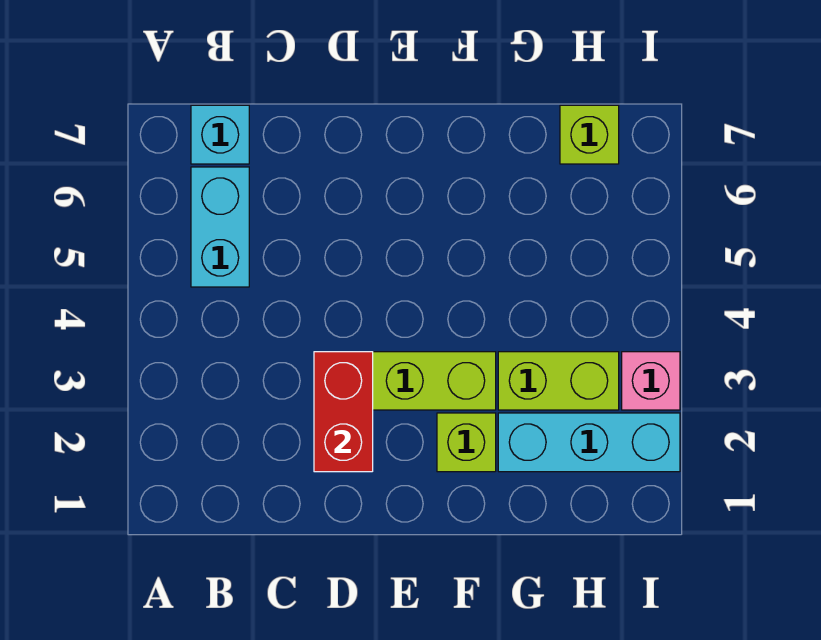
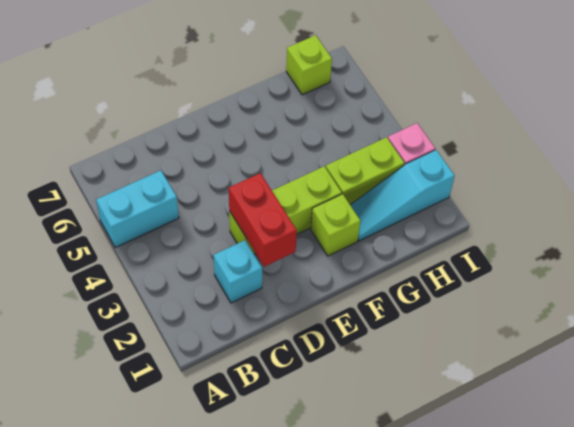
cyan brick B5:B6 level 1 -> cyan brick A5:B5 level 1
cyan brick B7 level 1 -> cyan brick C2 level 1
cyan brick G2:I2 level 1 -> cyan slope G2:I2 level 1 top I

